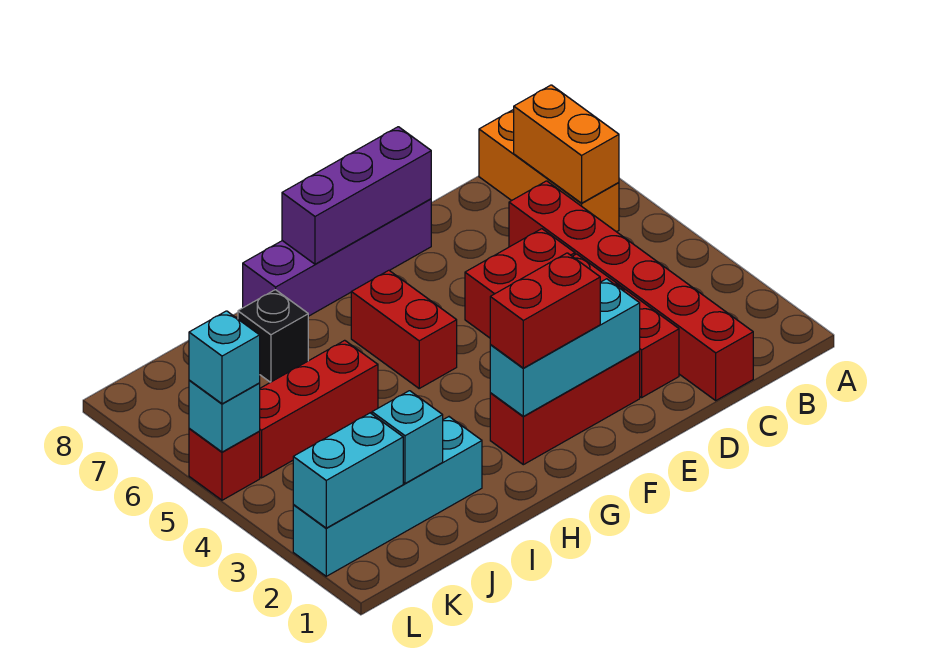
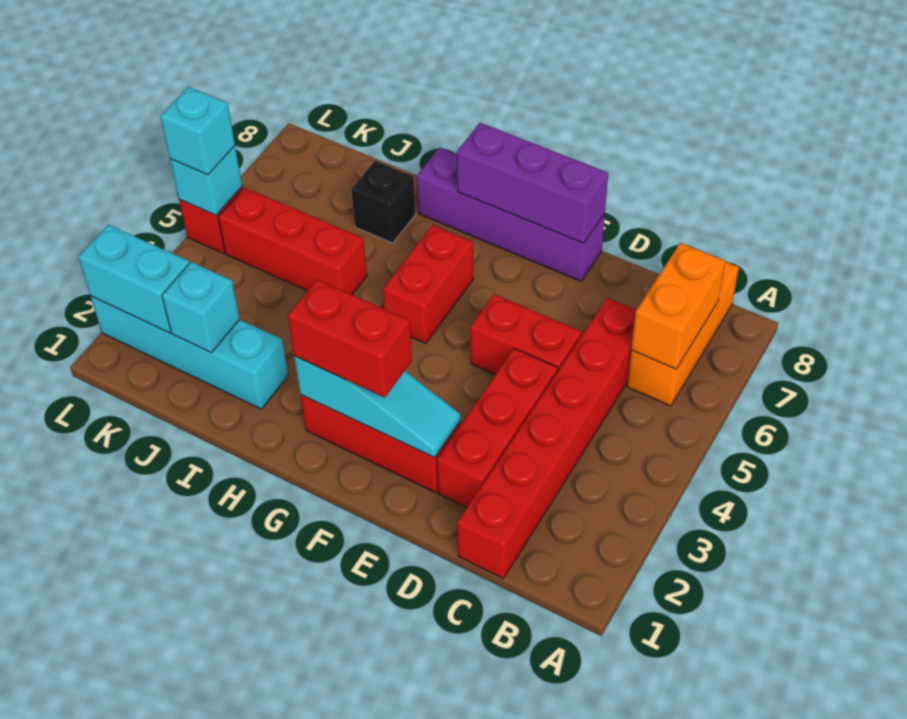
cyan brick E2:G2 level 2 -> cyan slope E2:G2 level 2 top G

